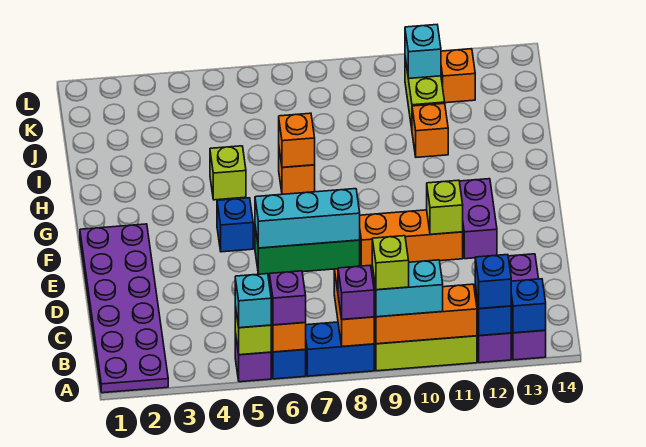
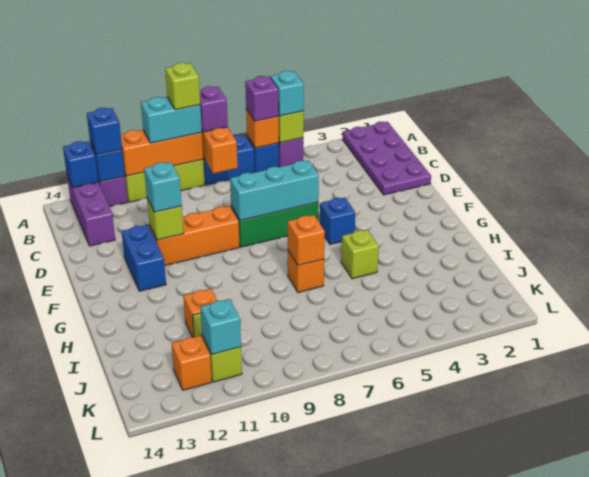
purple plate A1:F2 level 1 -> purple plate A1:D2 level 1
none -> cyan brick E11 level 3
purple brick E12:F12 level 1 -> blue brick E12:F12 level 1

